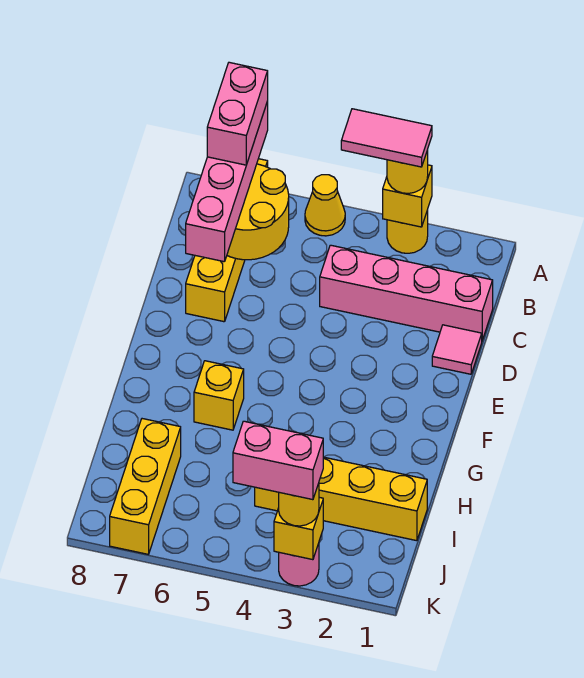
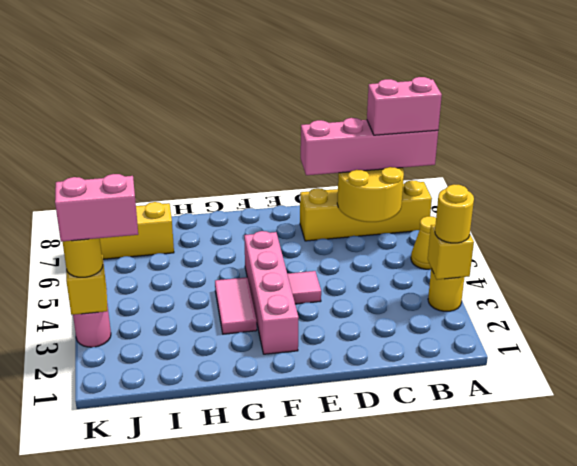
pink tile A3:A4 level 4 -> pink tile G3:G4 level 1
pink brick C1:C4 level 1 -> pink brick F2:F5 level 1
pink tile D1 level 1 -> pink tile E4 level 1
yellow brick G6 level 1 -> none
yellow brick I1:I4 level 1 -> none
pink brick K3:K4 level 4 -> pink brick J3:K3 level 4

